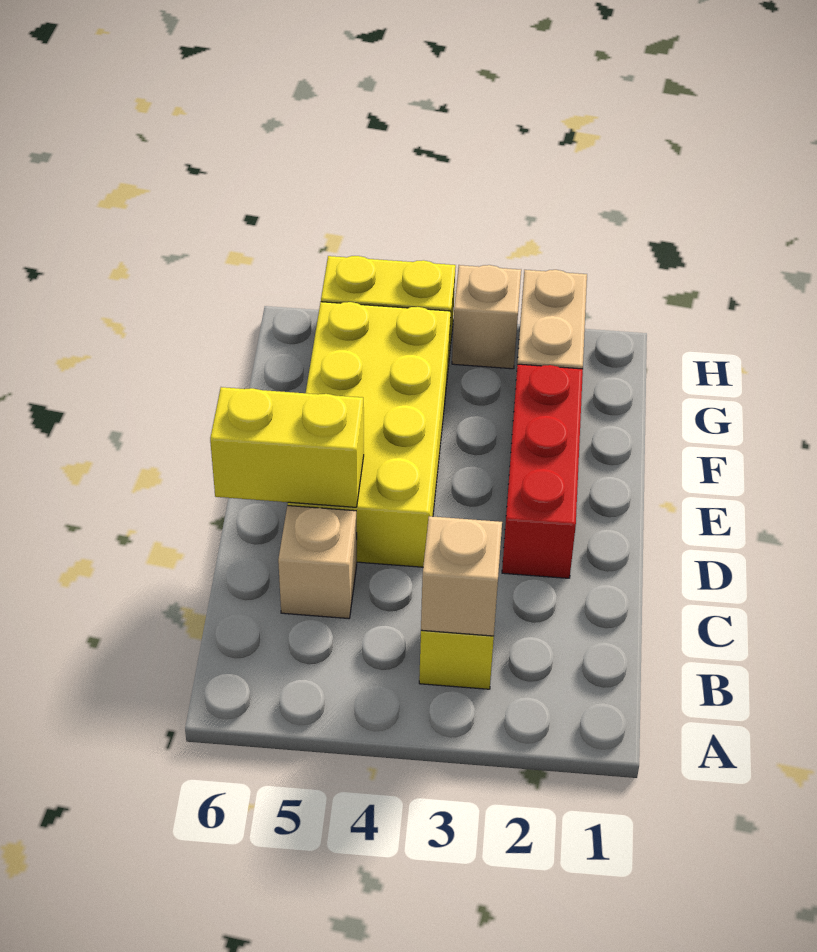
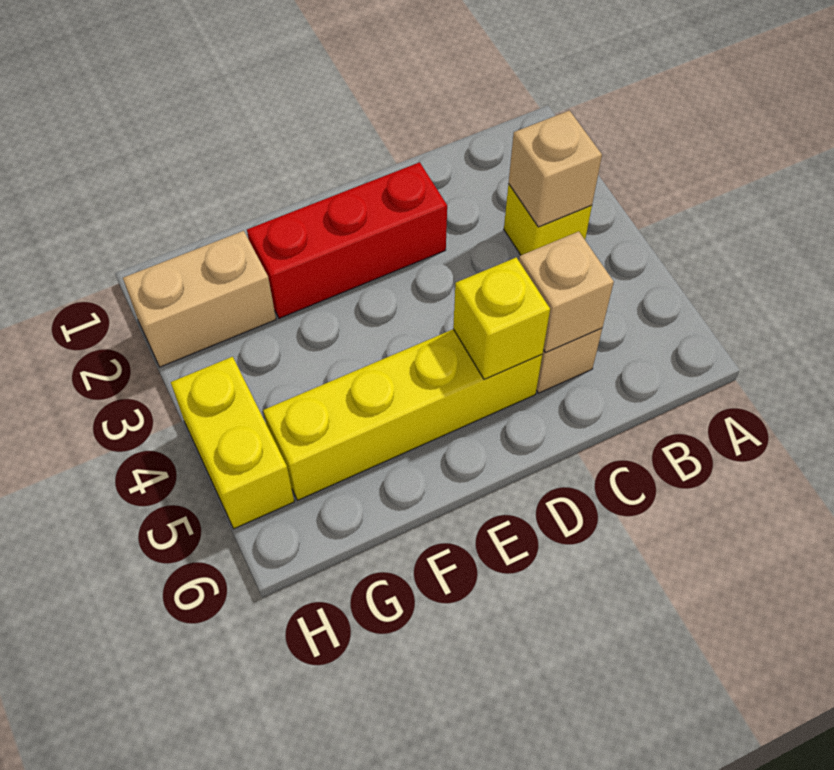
yellow brick D4:G5 level 1 -> yellow brick D5:G5 level 1
yellow brick D5:D6 level 2 -> yellow brick D5 level 2
tan brick H3 level 1 -> tan brick C5 level 2

